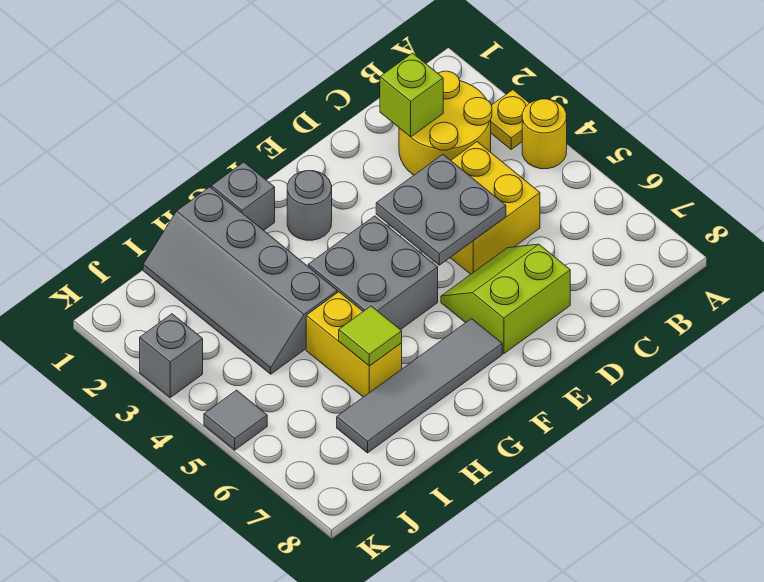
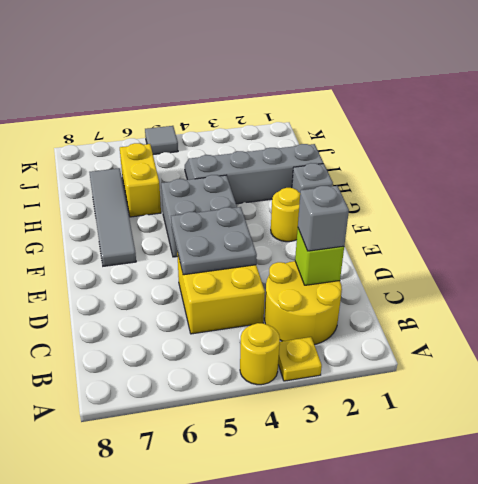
lime slope D6:E7 level 1 top 7 -> none
grey round brick F2 level 1 -> yellow round brick F2 level 1
yellow brick H5:H6 level 1 -> yellow brick H6:I6 level 1
lime tile H6 level 2 -> none
grey brick K3 level 1 -> grey brick C2 level 3

